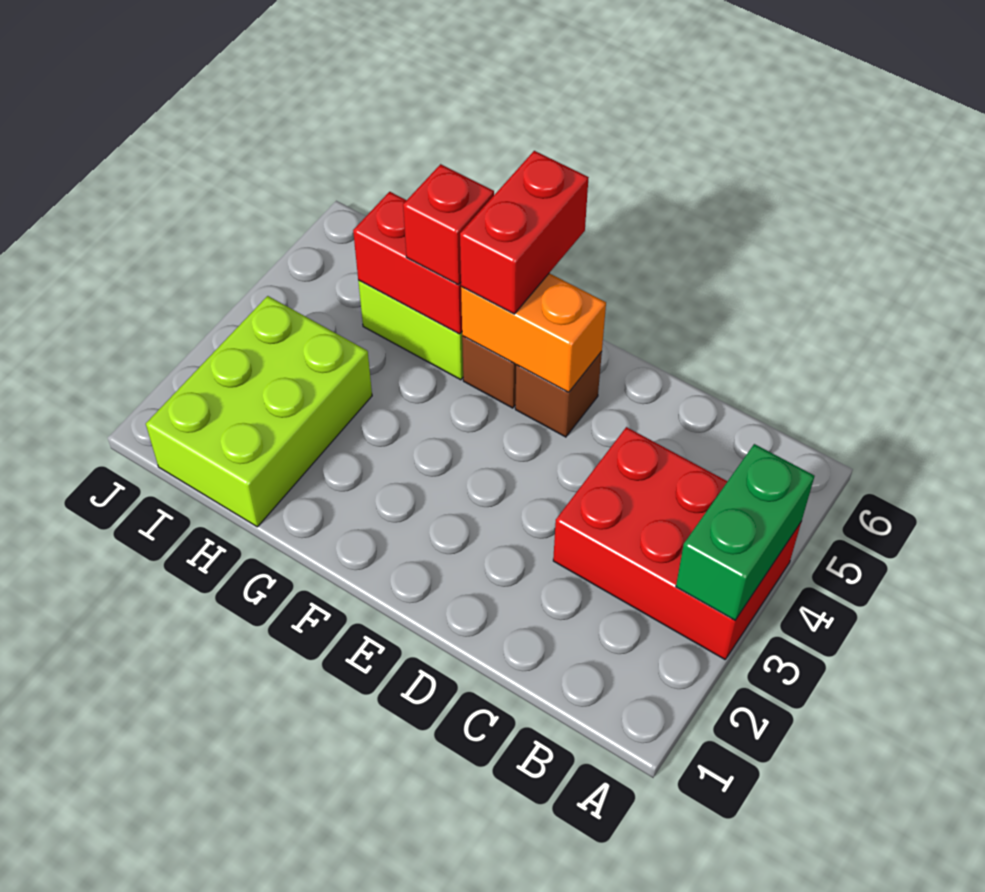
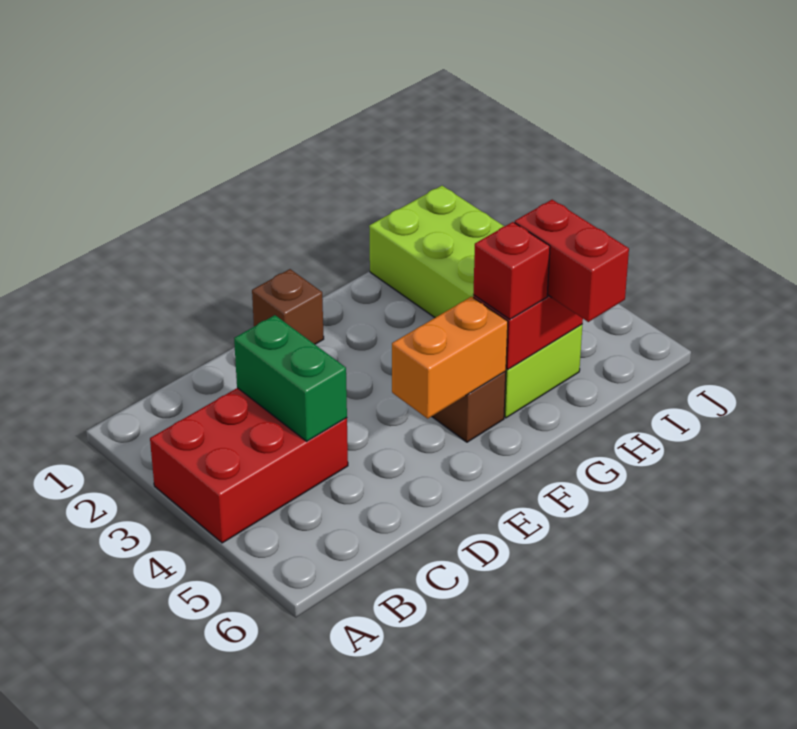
green brick A3:A4 level 2 -> green brick C3:C4 level 2
brown brick E5 level 1 -> brown brick E1 level 1
red brick F5:F6 level 3 -> red brick H5:H6 level 3

